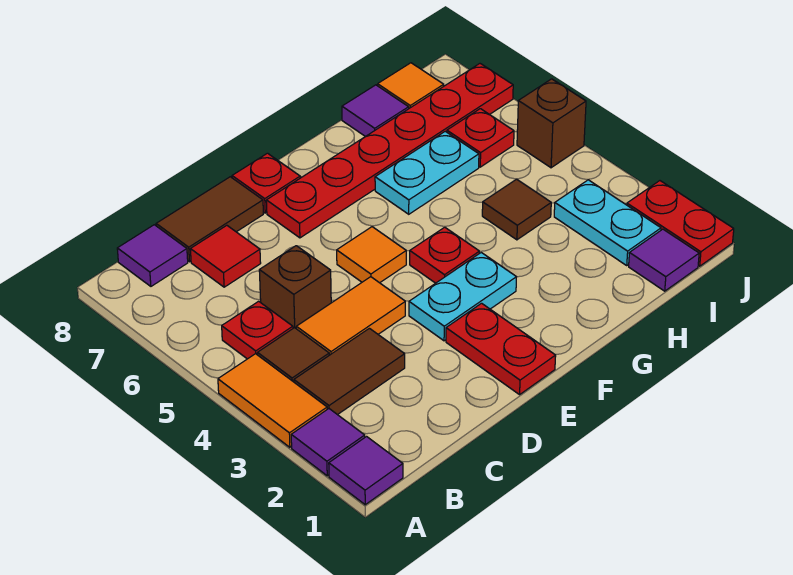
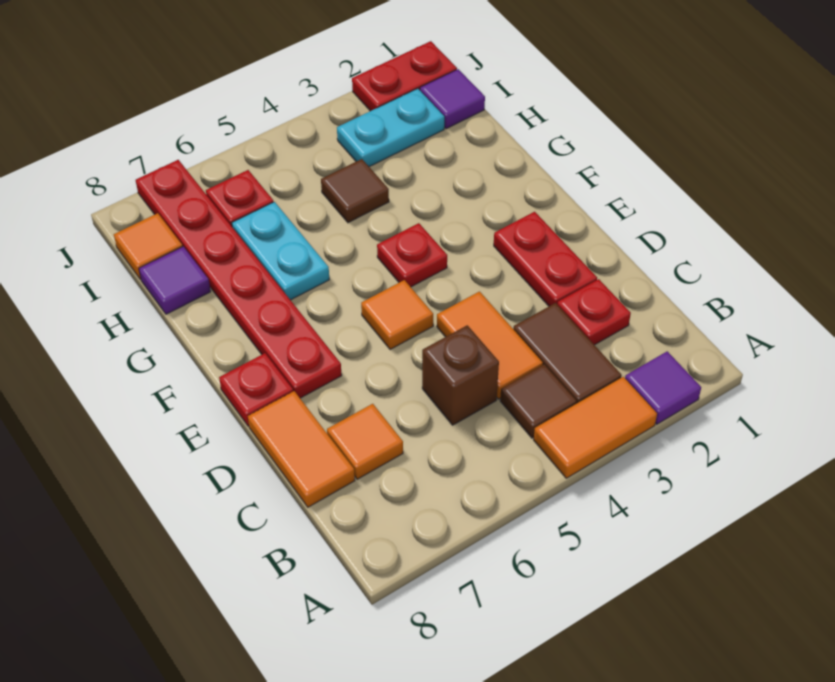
purple tile A1 level 1 -> none
red plate B5 level 1 -> red plate C2 level 1
purple tile B8 level 1 -> none
red tile C7 level 1 -> orange tile C7 level 1
brown tile C8:D8 level 1 -> orange tile C8:D8 level 1
red plate E1:E2 level 1 -> red plate D2:E2 level 1
cyan plate E3:F3 level 1 -> none
brown brick J5 level 1 -> none

